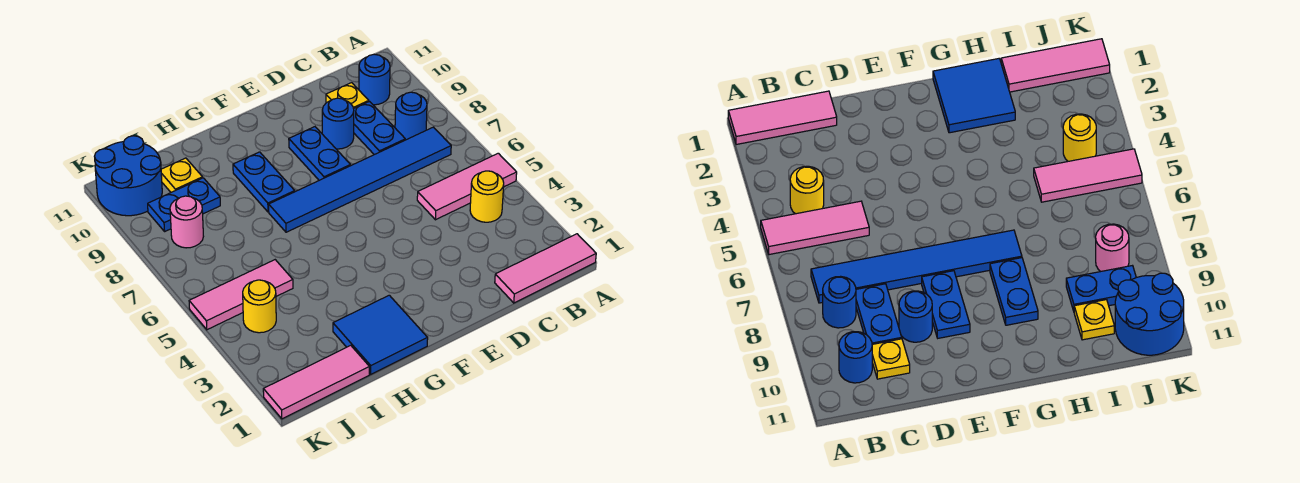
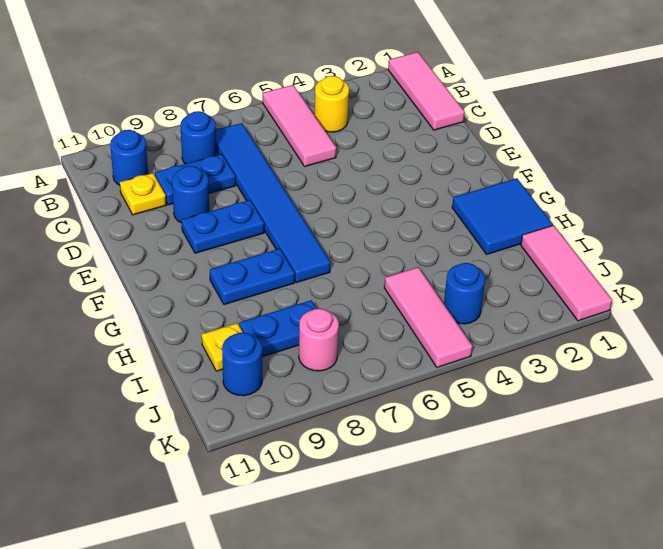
blue plate I9:J9 level 1 -> blue plate I8:I9 level 1
yellow round brick J4 level 1 -> blue round brick J4 level 1
blue round brick J10:K11 level 1 -> blue round brick J10 level 1

